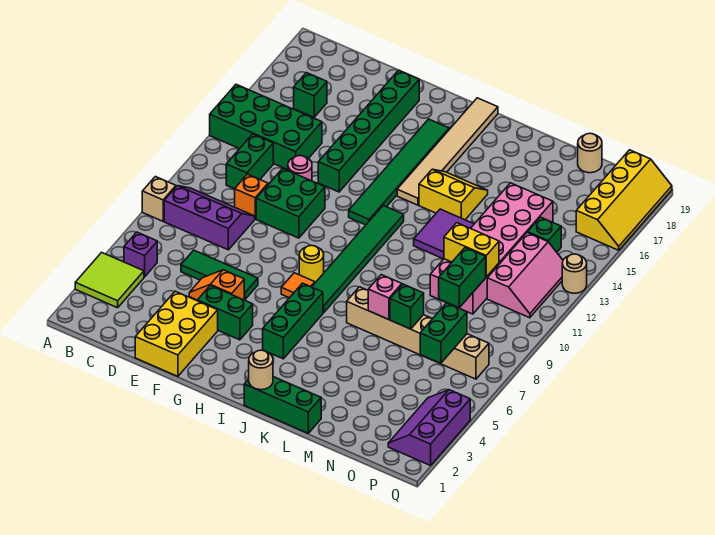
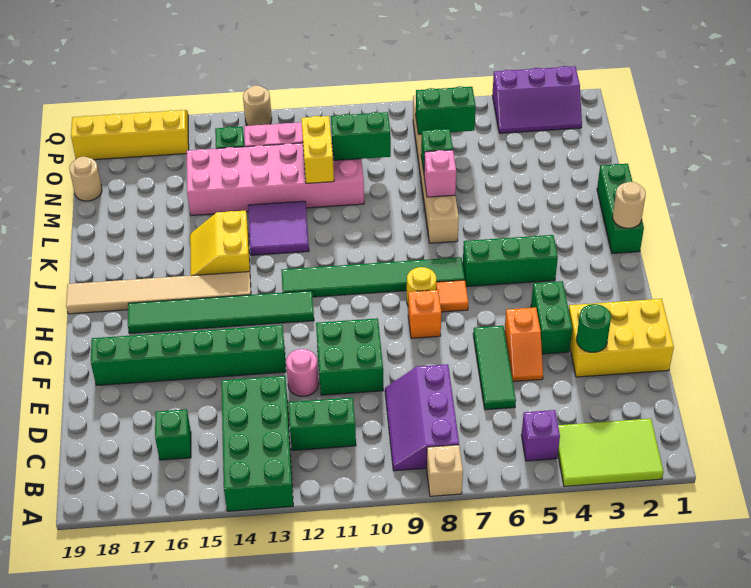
lime tile A3:B4 level 1 -> lime tile A2:B4 level 1
orange brick D10 level 1 -> orange brick G8 level 1
none -> green round brick E3 level 2

